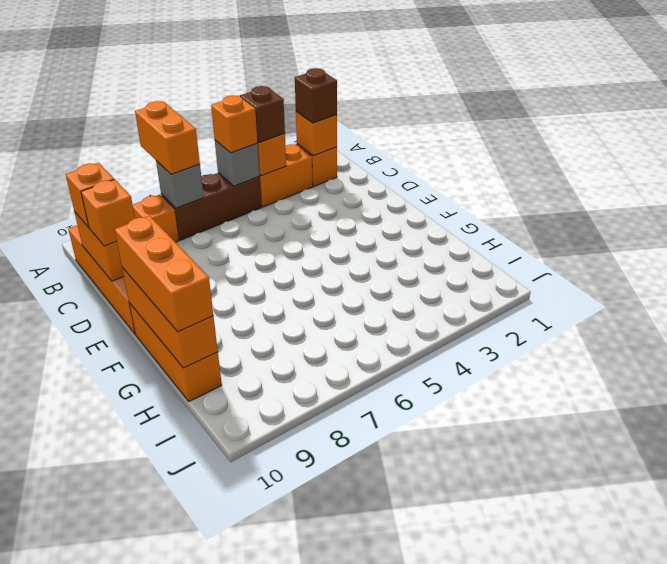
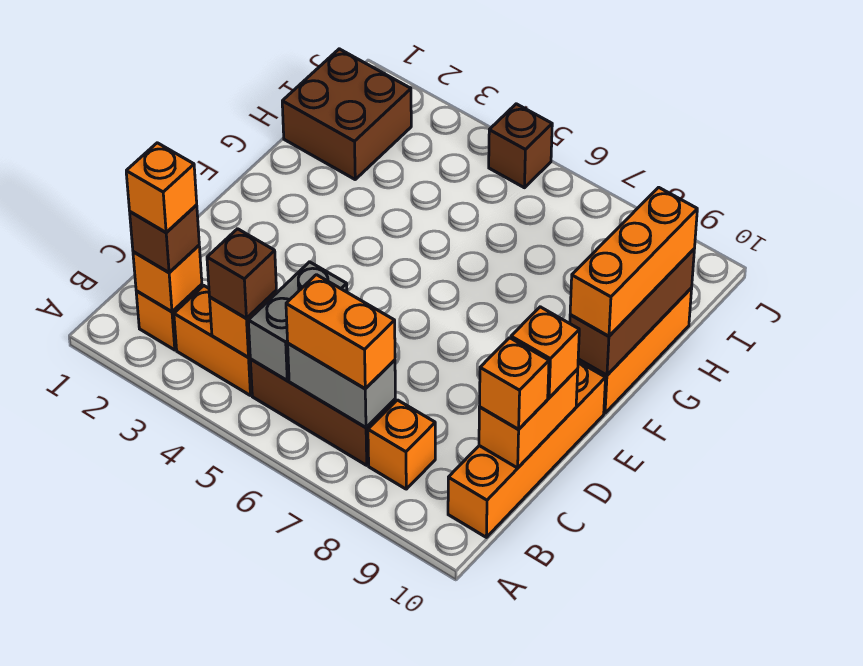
orange brick A7:B7 level 3 -> orange brick B6:B7 level 3
grey brick B5 level 2 -> grey brick B5:C5 level 2
orange brick B5 level 3 -> orange brick B2 level 4
grey brick B7 level 2 -> grey brick B6:B7 level 2
orange brick F10:H10 level 2 -> brown brick F10:H10 level 2
none -> brown brick H1:I2 level 1
none -> brown brick J5 level 1

